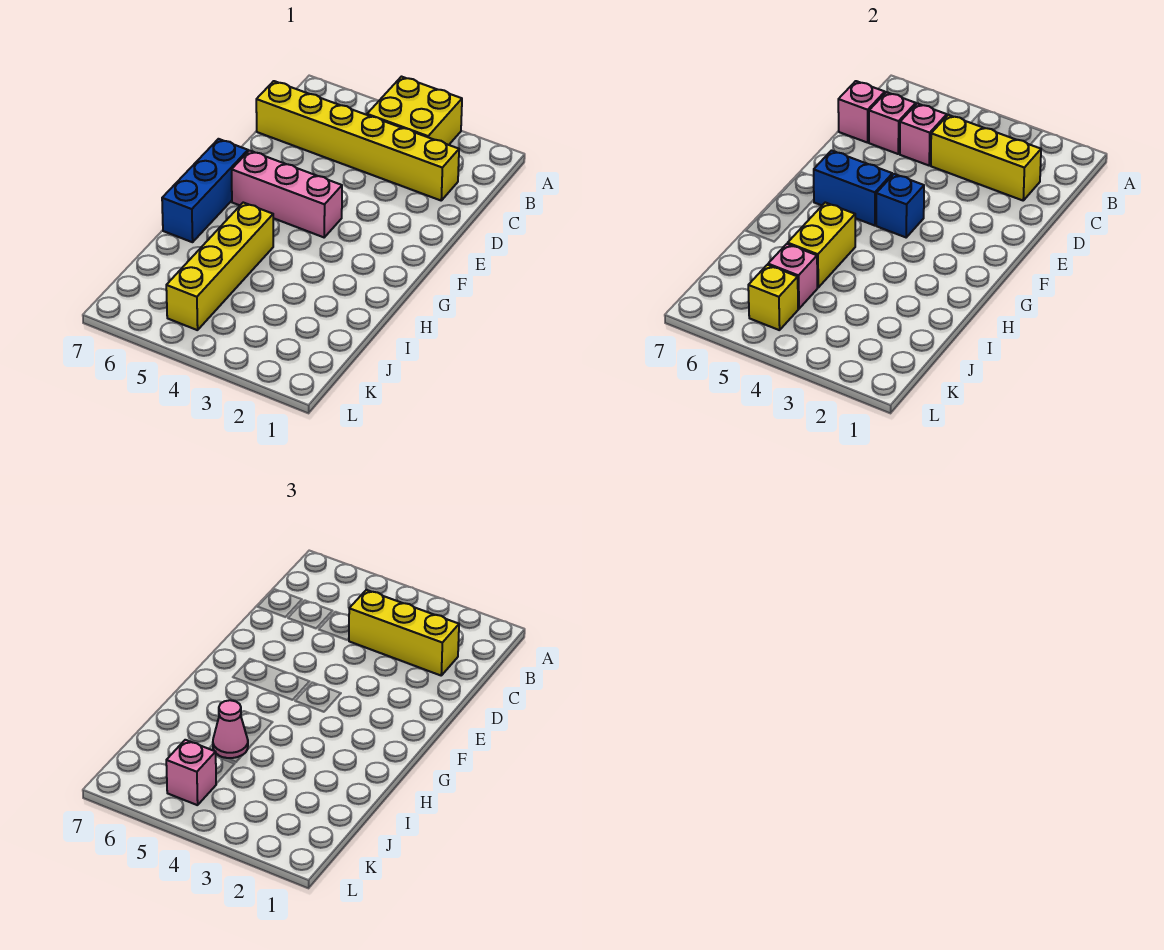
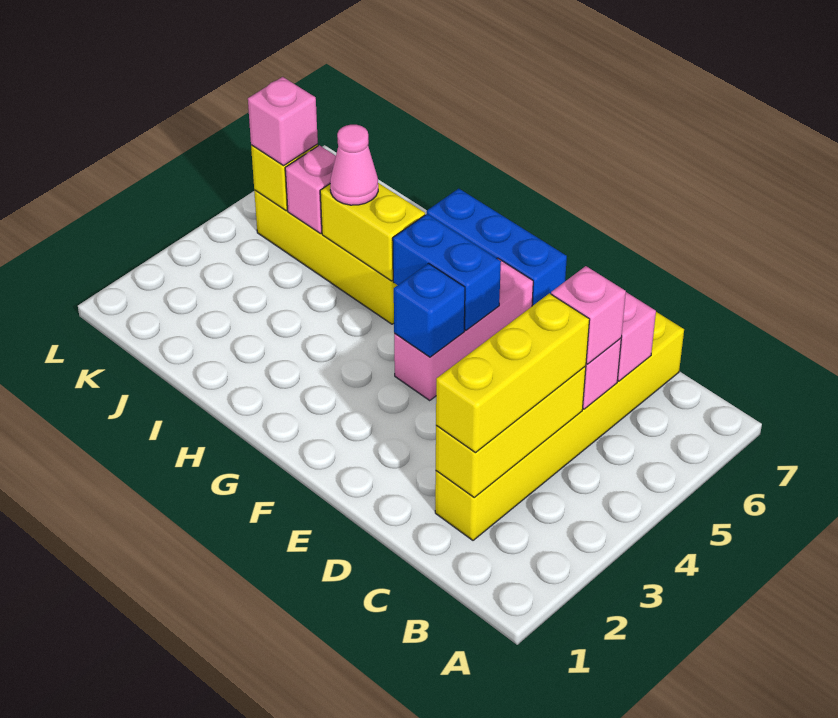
yellow brick A3:B4 level 1 -> none
pink brick C7 level 2 -> pink brick C5 level 3
blue brick F5:F6 level 2 -> blue brick F5:G5 level 2

